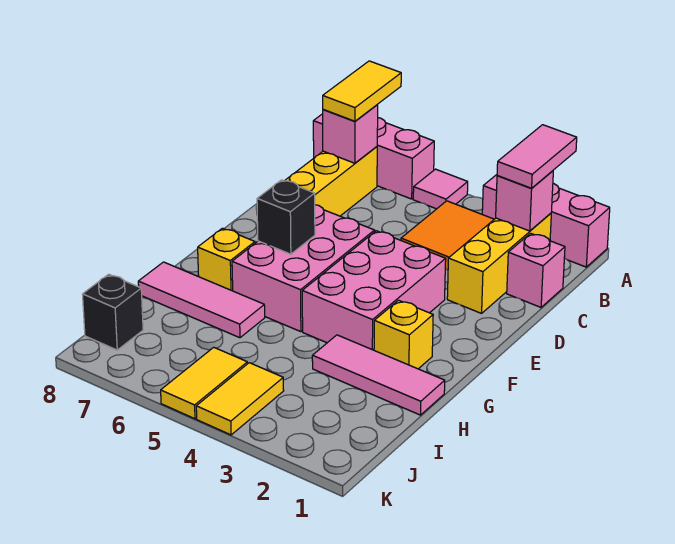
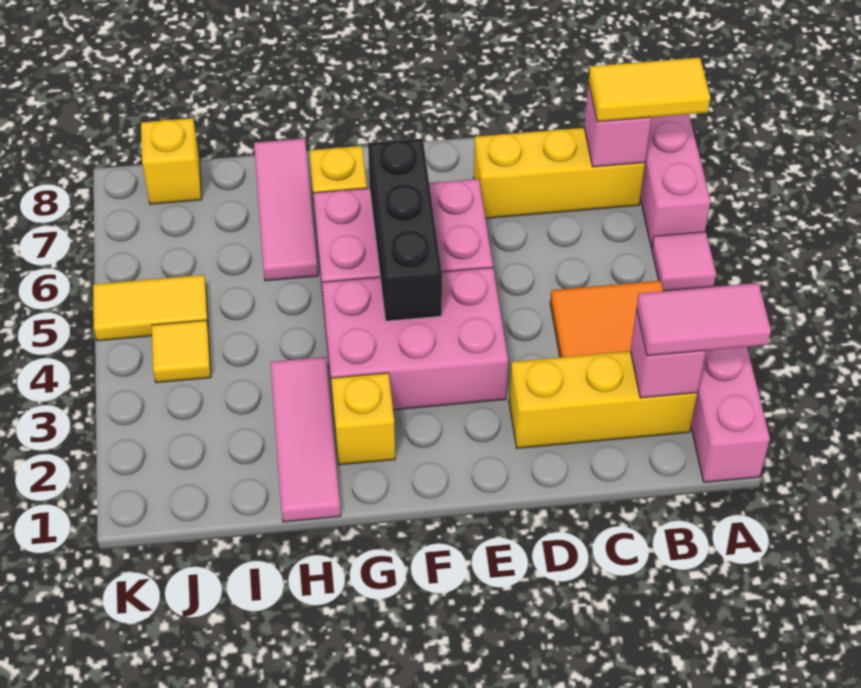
pink brick C1 level 1 -> none
black brick F6 level 2 -> black brick F4:F6 level 2
yellow tile J4:K4 level 1 -> yellow tile J4 level 1
black brick J8 level 1 -> yellow brick J8 level 1

